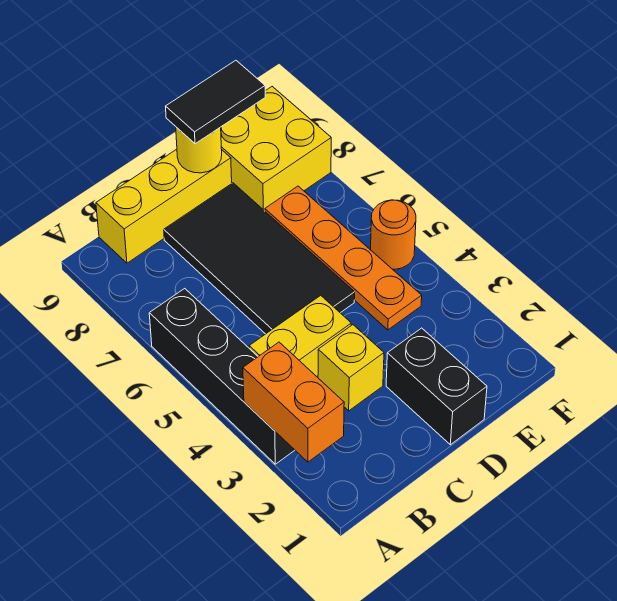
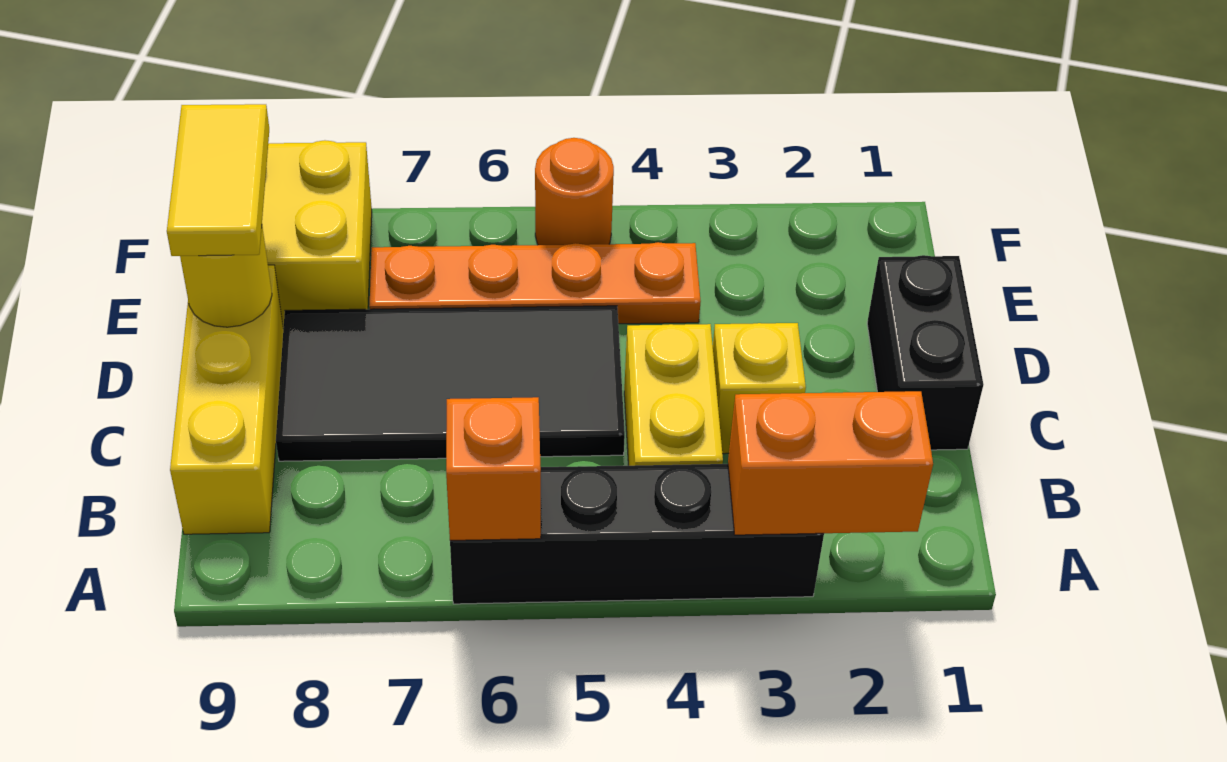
none -> orange brick A6 level 2
black brick D1:D2 level 1 -> black brick C1:D1 level 1
black tile D9:E9 level 3 -> yellow tile D9:E9 level 3

